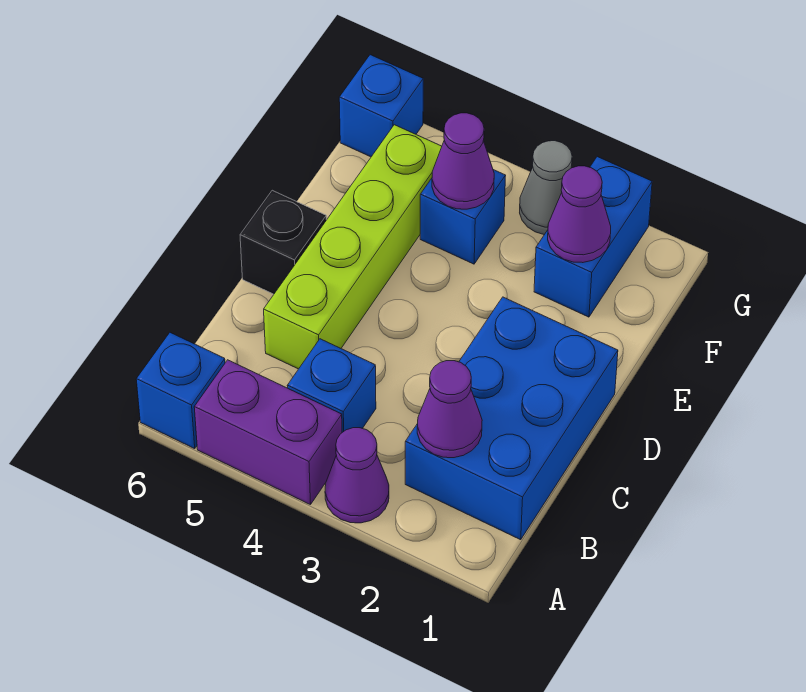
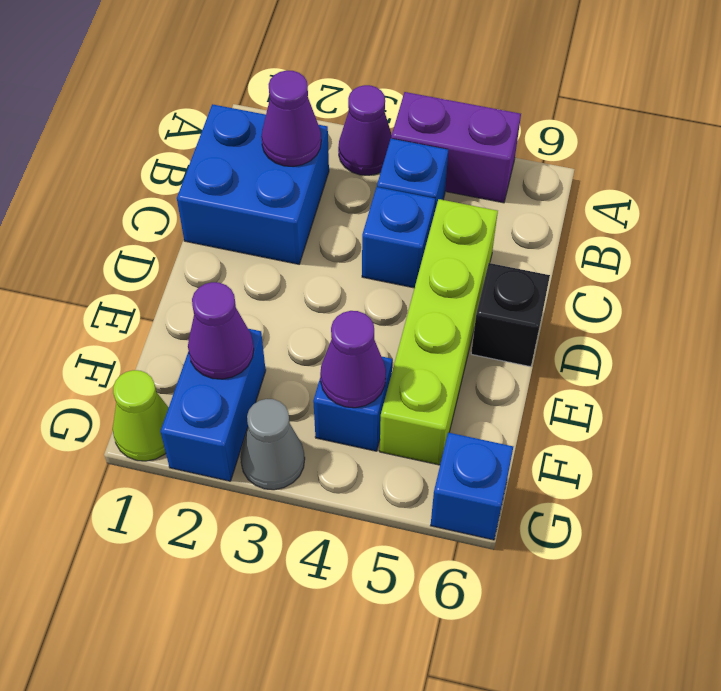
blue brick A6 level 1 -> blue brick C4 level 1
blue brick B1:D2 level 1 -> blue brick B1:C2 level 1
none -> lime cone G1 level 1

